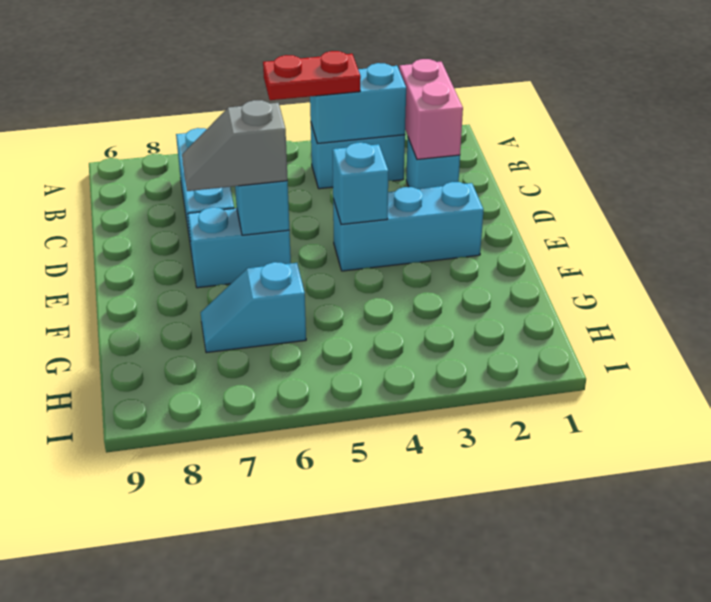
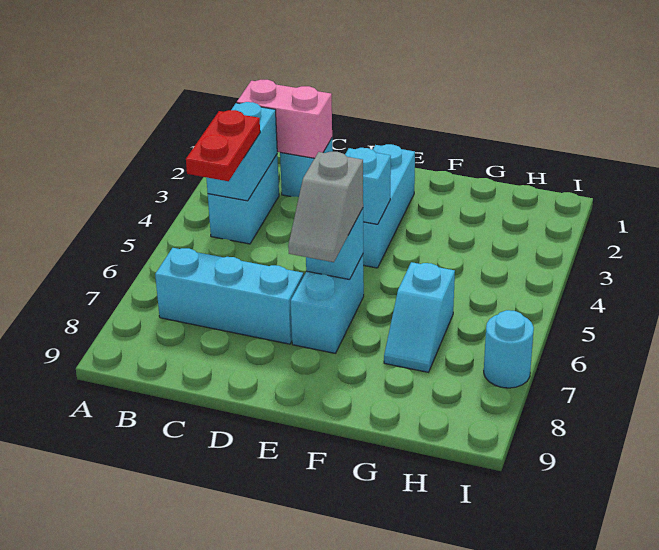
none -> cyan round brick I7 level 1

